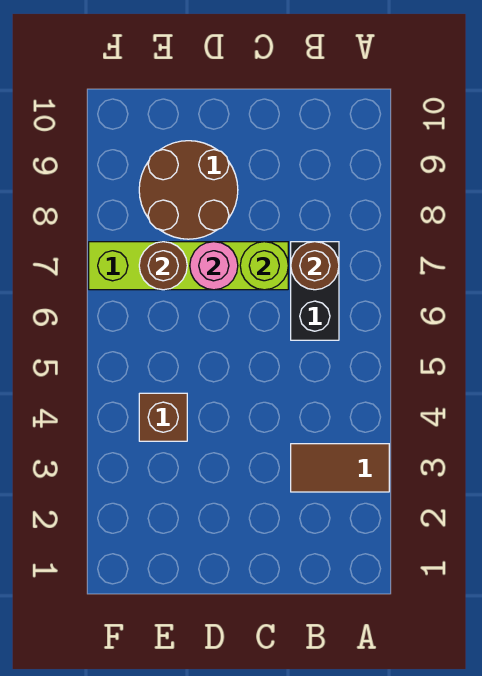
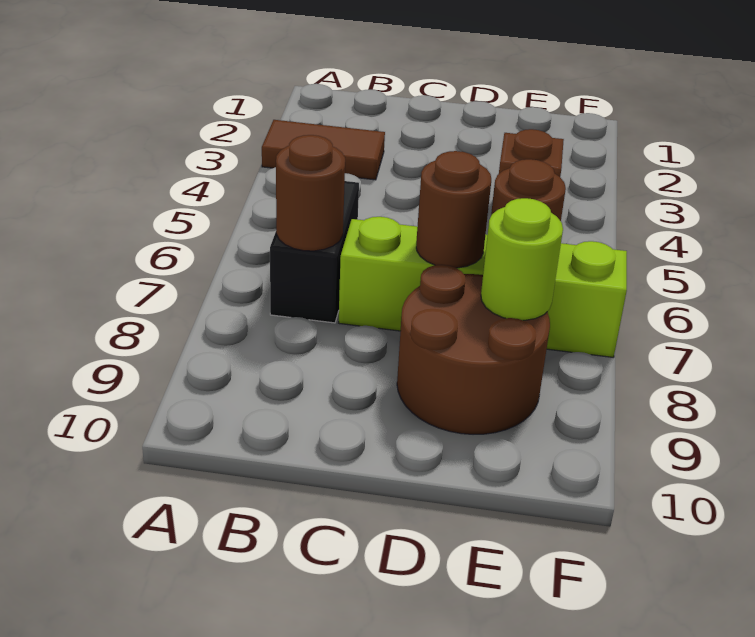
lime round brick C7 level 2 -> lime round brick E8 level 2
pink round brick D7 level 2 -> brown round brick D7 level 2

